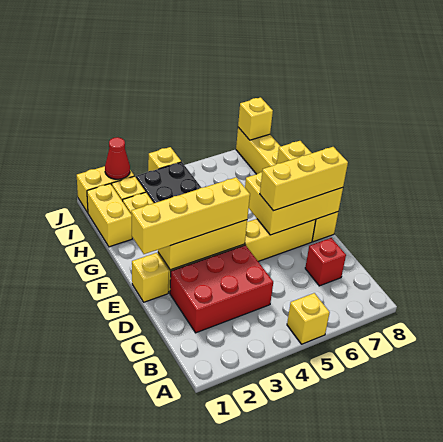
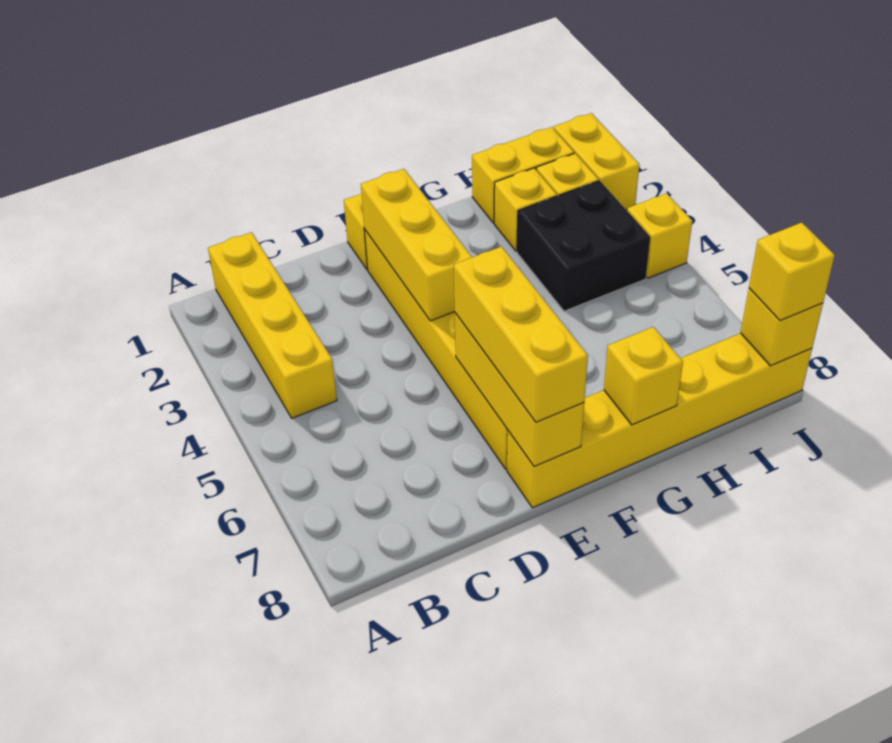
yellow brick A5 level 1 -> yellow brick J8 level 3
red brick C2:D4 level 1 -> none
red brick C7 level 1 -> none
yellow brick E1:E4 level 3 -> yellow brick B1:B4 level 1
yellow brick E6:F8 level 2 -> yellow brick E6:E8 level 2
red cone J2 level 2 -> none

